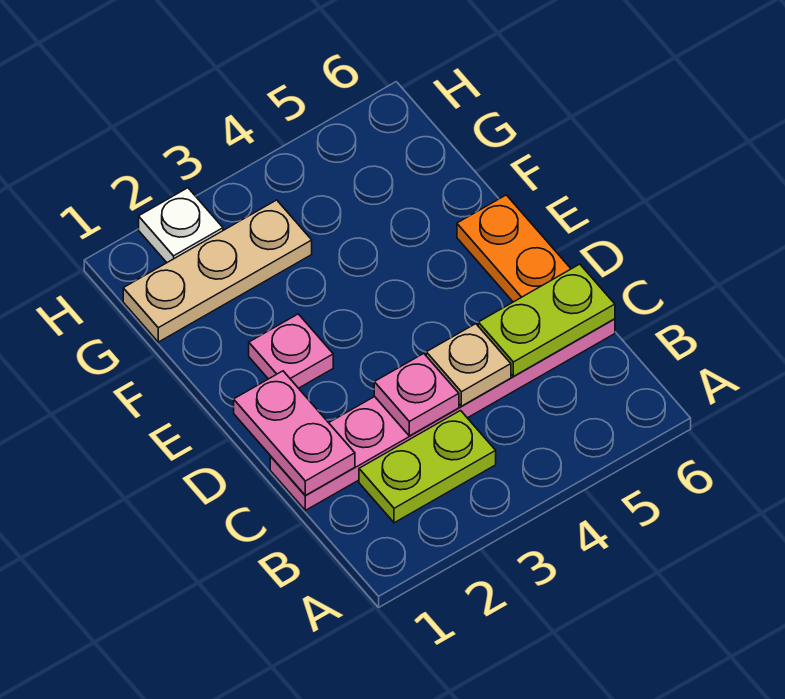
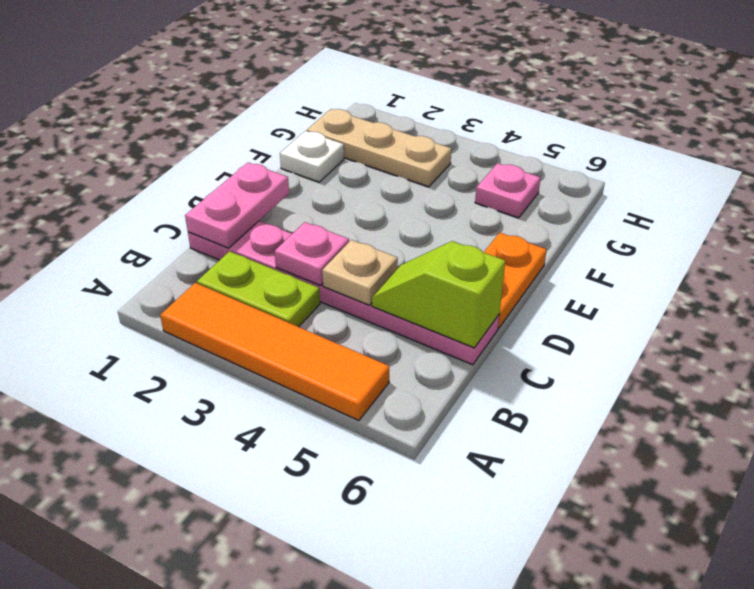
none -> orange tile A2:A5 level 1
lime plate C5:C6 level 2 -> lime slope C5:C6 level 2 top 6
pink plate E2 level 1 -> pink plate G5 level 1
white plate H2 level 1 -> white plate F1 level 1

